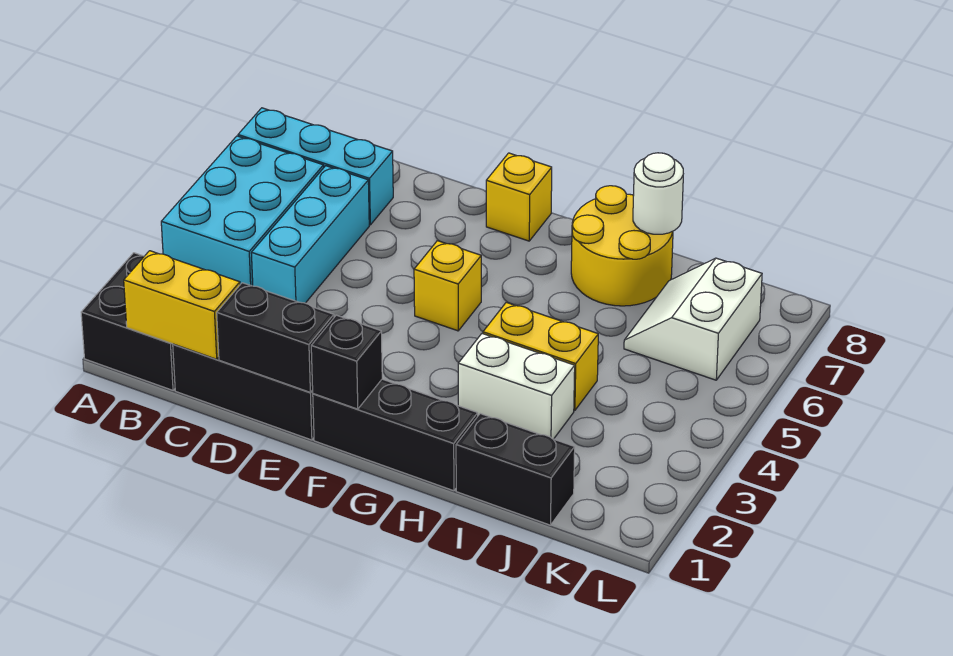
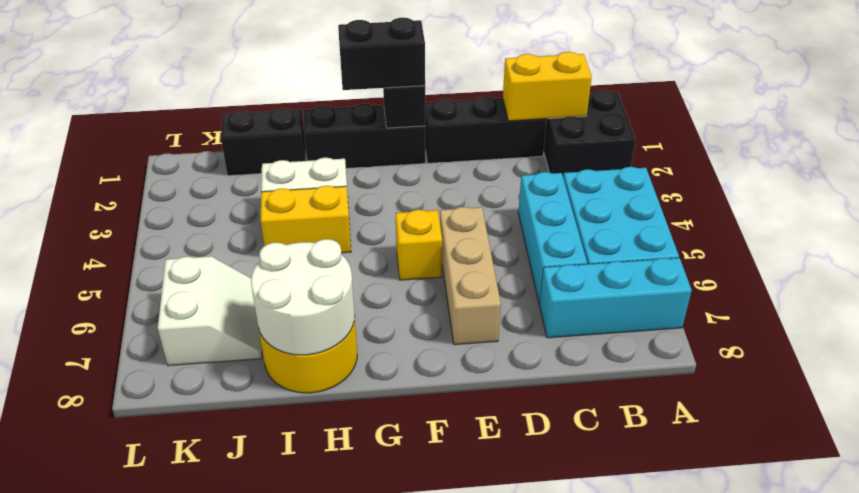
black brick D1:E1 level 2 -> black brick F1:G1 level 3
none -> tan brick E5:E7 level 1
yellow brick F8 level 1 -> none
white round brick I8 level 2 -> white round brick H7:I8 level 2

